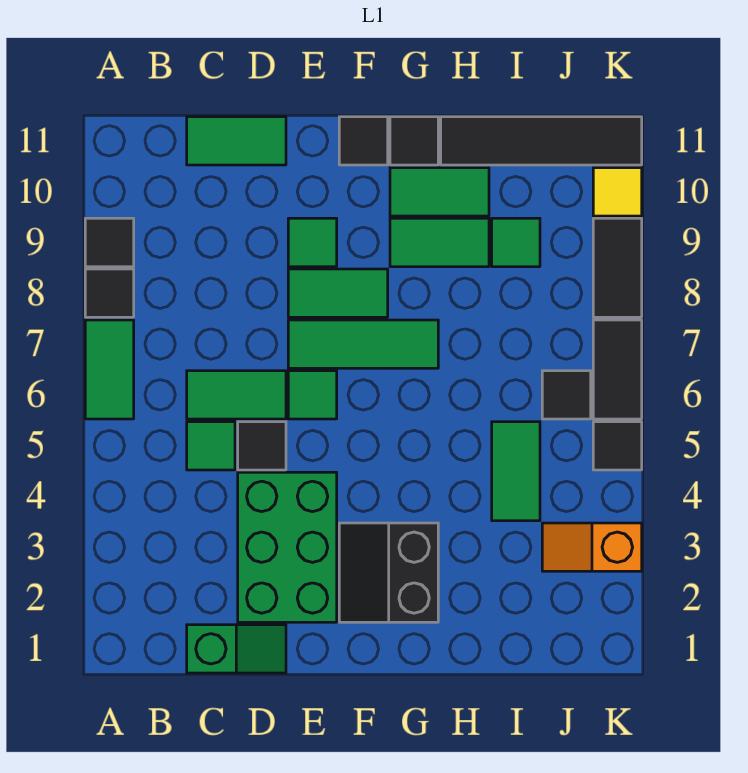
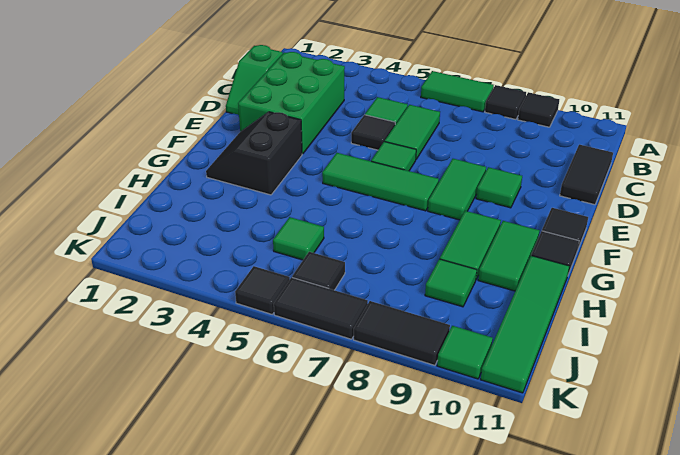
green tile C11:D11 level 1 -> black tile C11:D11 level 1
green brick D2:E4 level 1 -> green brick C2:E3 level 1
green tile E7:G7 level 1 -> green tile F5:F7 level 1
black slope F2:G3 level 1 top G -> black slope F2:G3 level 1 top 3
black tile H11:K11 level 1 -> green tile H11:K11 level 1
green tile I4:I5 level 1 -> green tile I5 level 1
orange slope J3:K3 level 1 top K -> none
yellow tile K10 level 1 -> green tile K10 level 1

